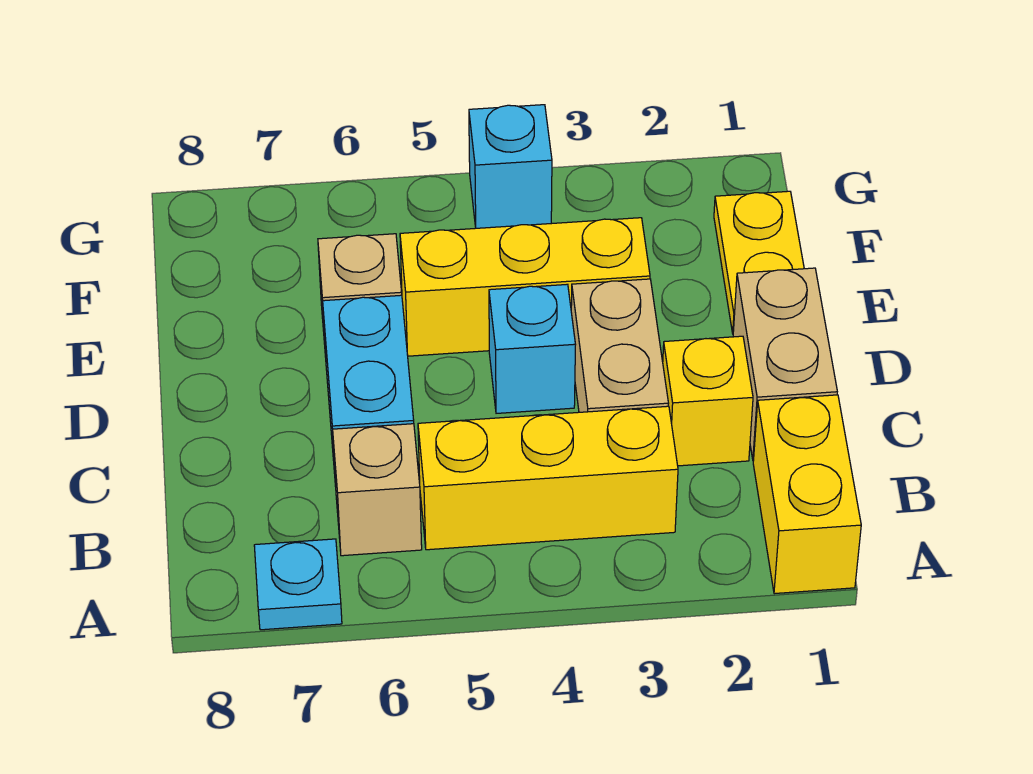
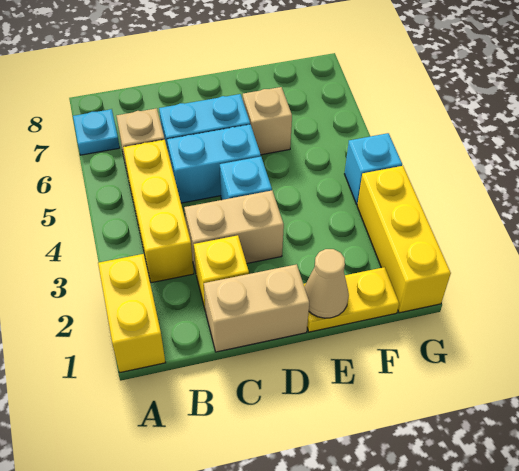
yellow brick A1:B1 level 1 -> yellow brick A1:A2 level 1
none -> cyan brick C5:D5 level 1
none -> tan cone E1 level 2
yellow brick E3:E5 level 1 -> yellow brick G1:G3 level 1

